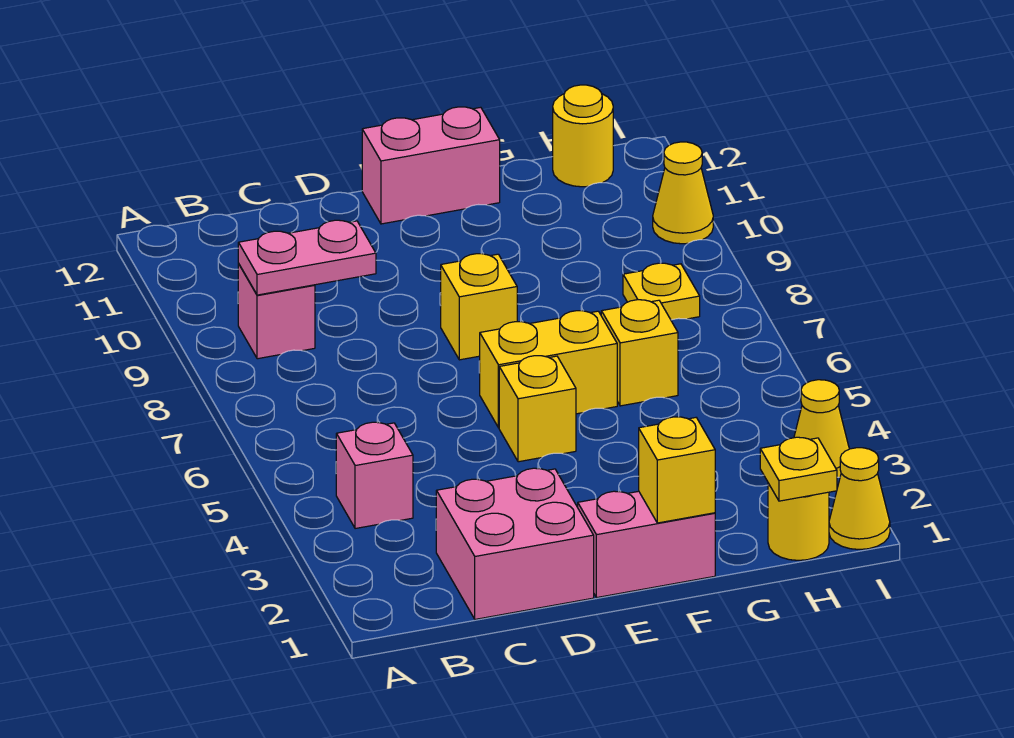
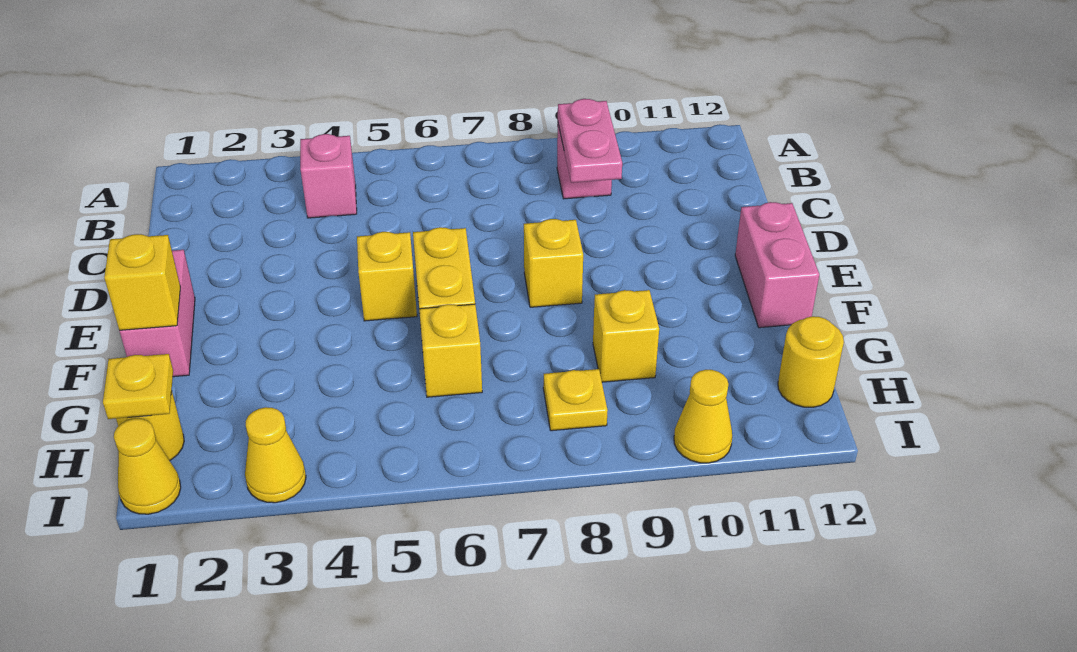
pink brick C1:D2 level 1 -> none
none -> yellow brick G9 level 1

